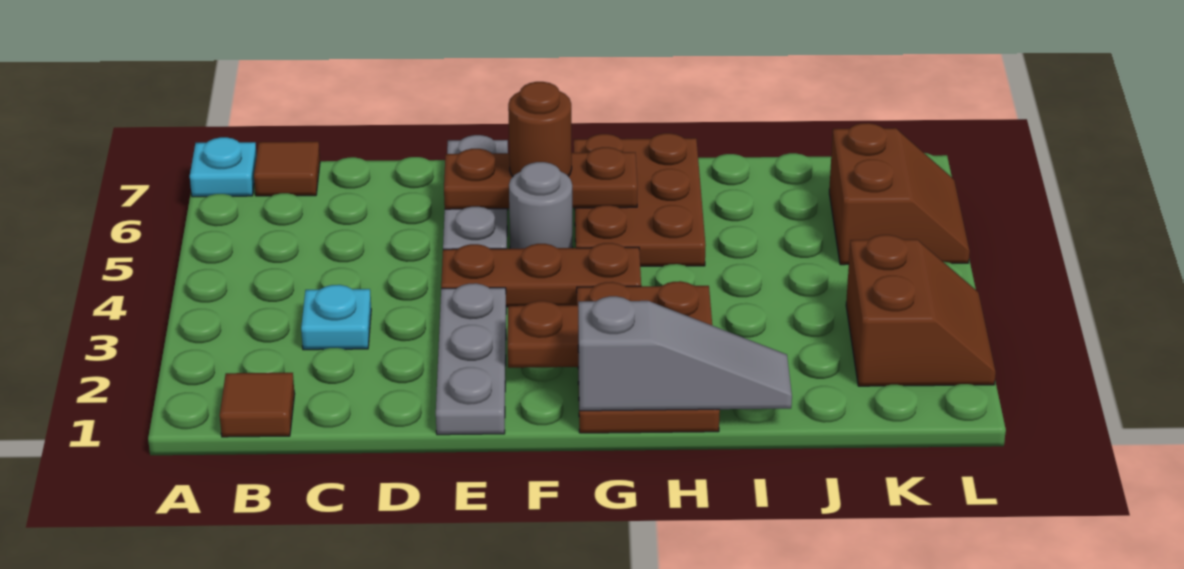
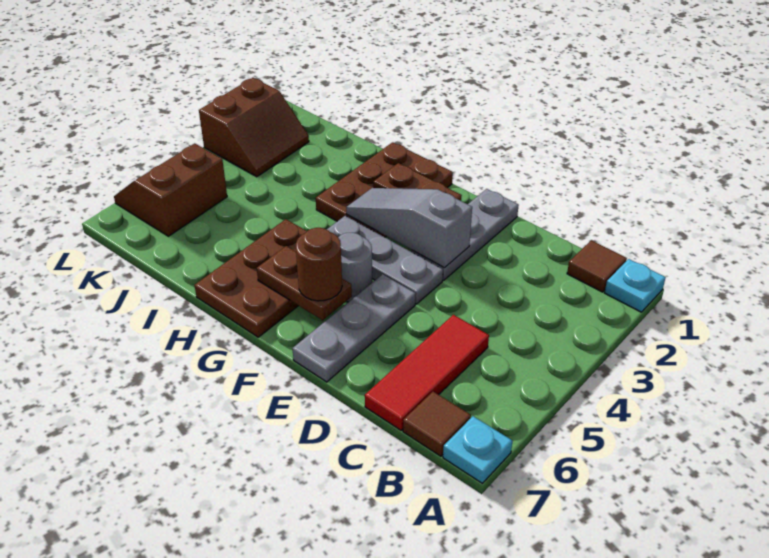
cyan plate C3 level 1 -> cyan plate A1 level 1
none -> red tile C5:C7 level 1
brown plate E4:G4 level 1 -> grey plate E4:G4 level 1
brown plate E6:G6 level 2 -> brown plate F6:G6 level 2
grey slope G1:I1 level 2 top G -> grey slope E3:G3 level 2 top E
brown slope K2:L3 level 1 top K -> brown slope K2:L3 level 1 top L

